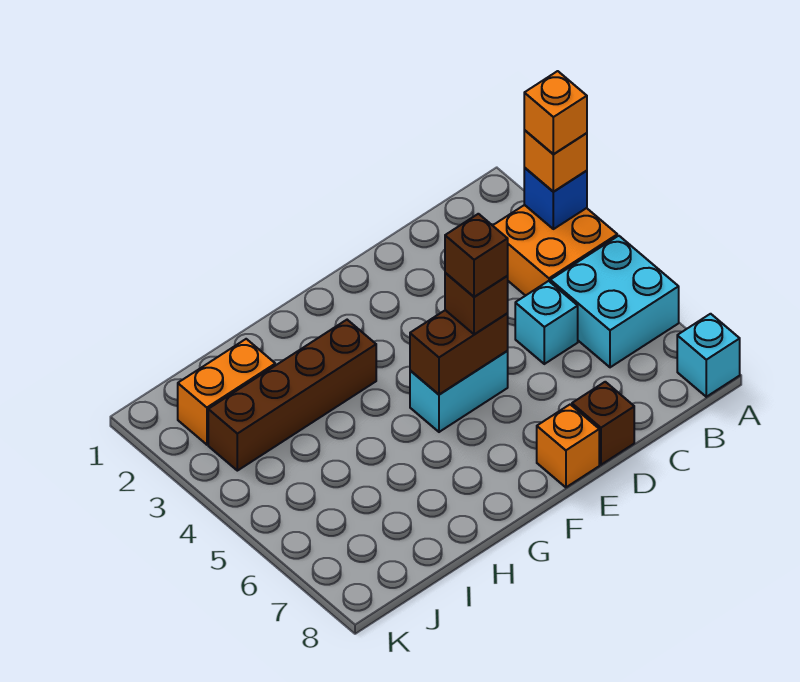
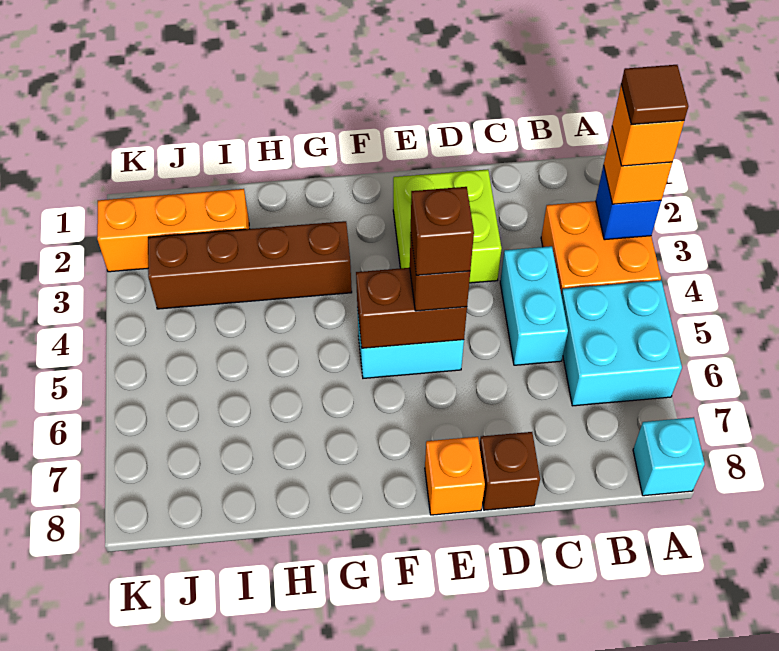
none -> brown tile A3 level 5
cyan brick C5 level 1 -> cyan brick C4:C5 level 1
none -> lime brick D2:E3 level 1
orange brick I2:J2 level 1 -> orange brick I2:K2 level 1

